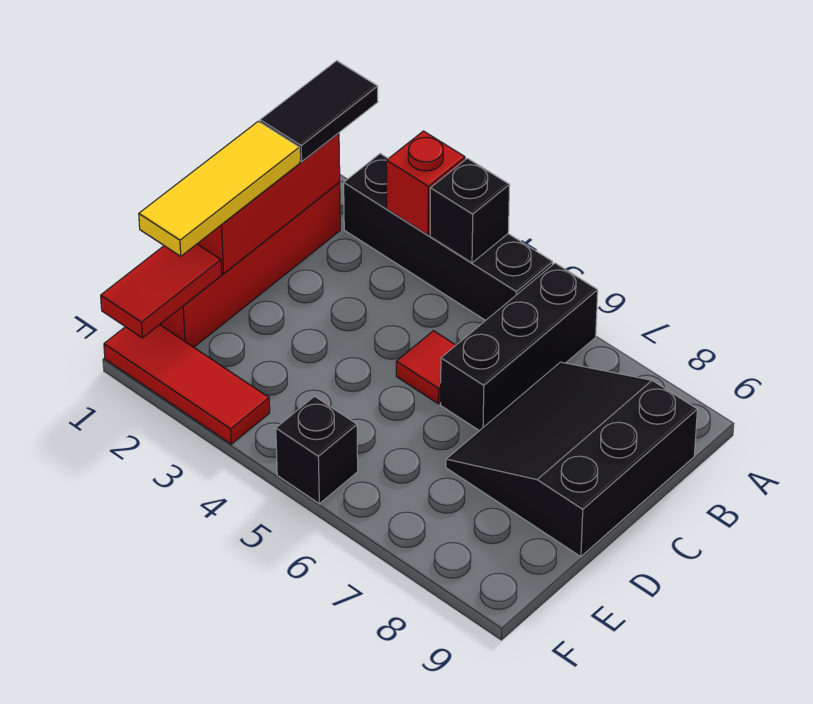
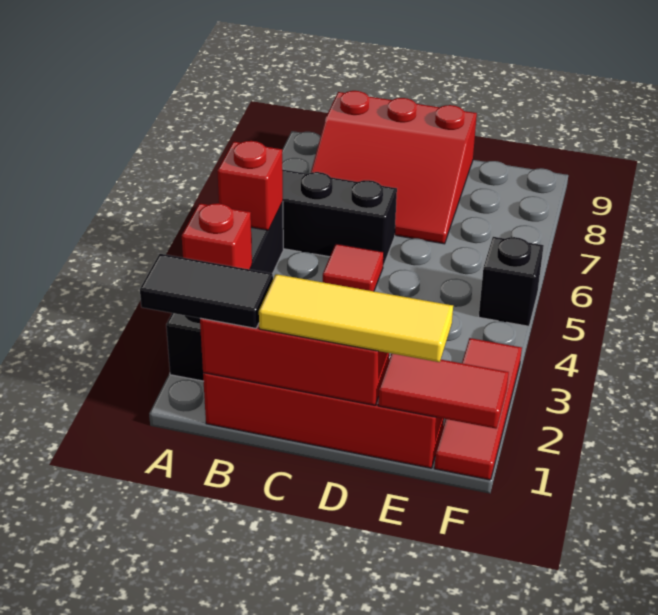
black brick A4 level 2 -> none
none -> red brick A5 level 2
black slope B7:D9 level 1 top 9 -> red slope B7:D9 level 1 top 9

